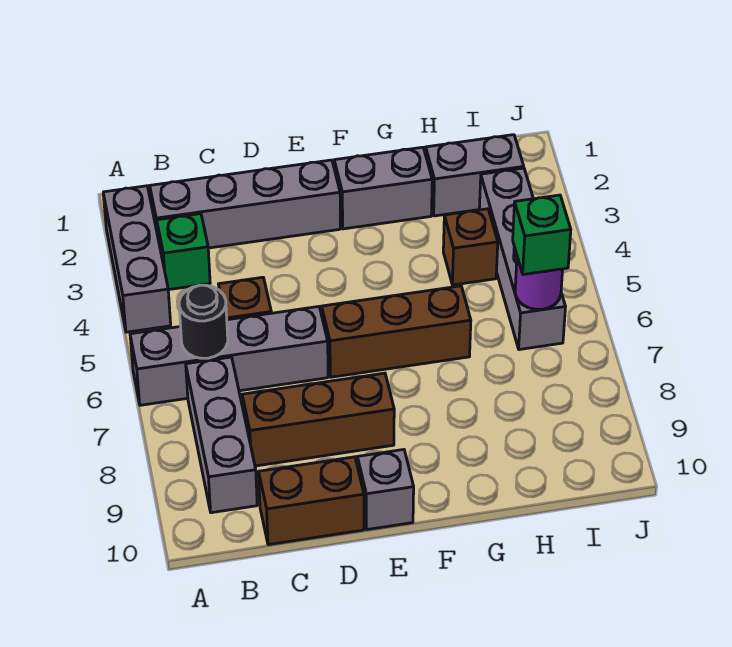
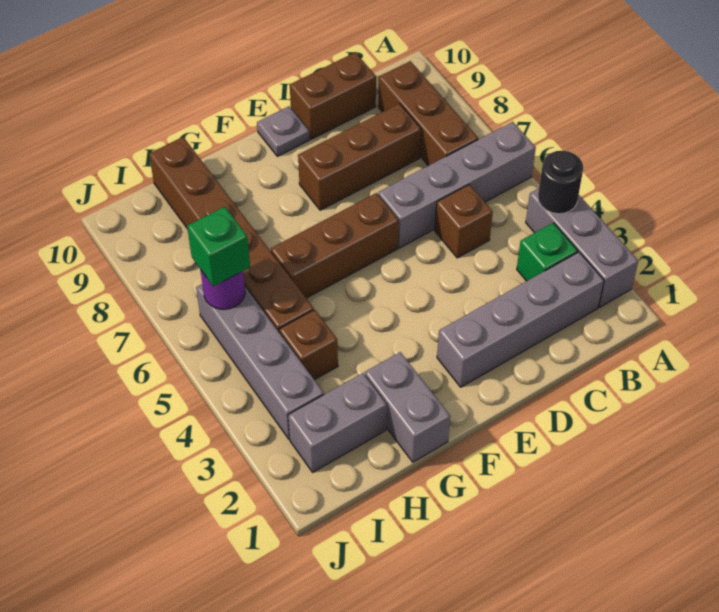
black round brick B6 level 2 -> black round brick A4 level 2
grey brick B7:B9 level 1 -> brown brick B7:B9 level 1
grey brick E10 level 1 -> grey plate E10 level 1
grey brick F2:G2 level 1 -> grey brick G1:G2 level 1
none -> brown brick H5:H10 level 1

